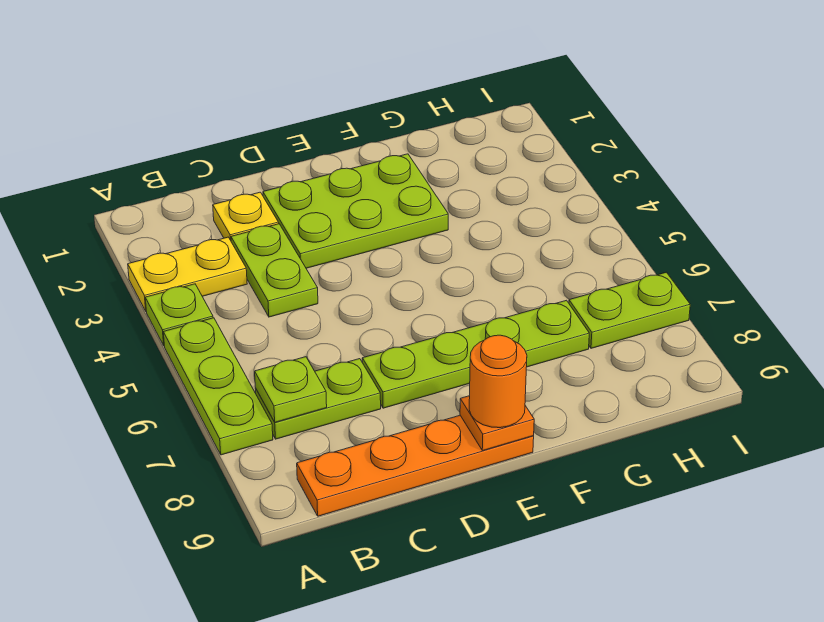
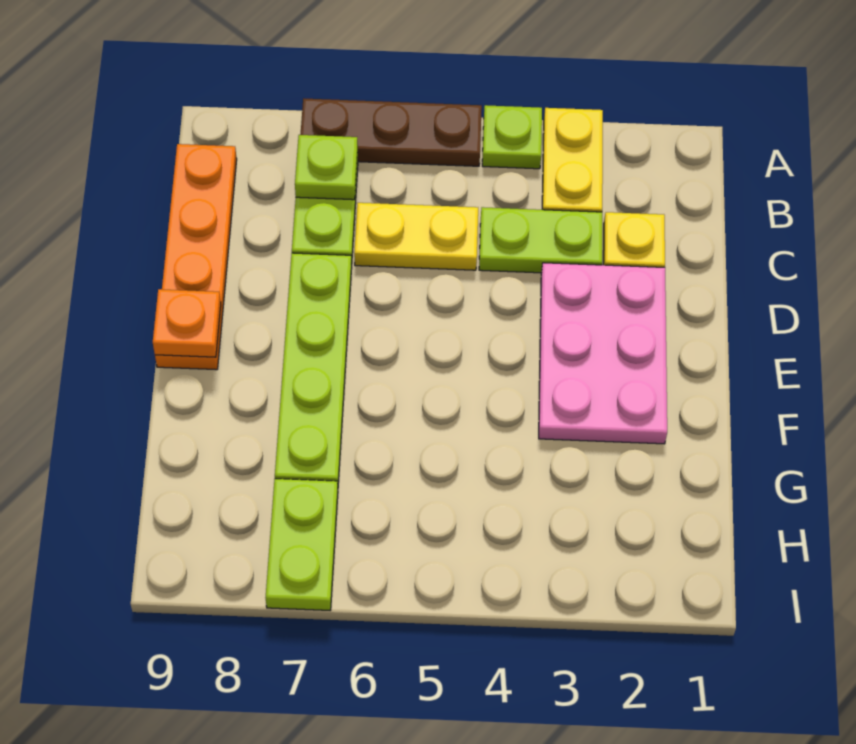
lime plate A5:A7 level 1 -> brown plate A5:A7 level 1
none -> yellow plate C5:C6 level 1
lime plate D2:F3 level 1 -> pink plate D2:F3 level 1
orange round brick E9 level 3 -> none

